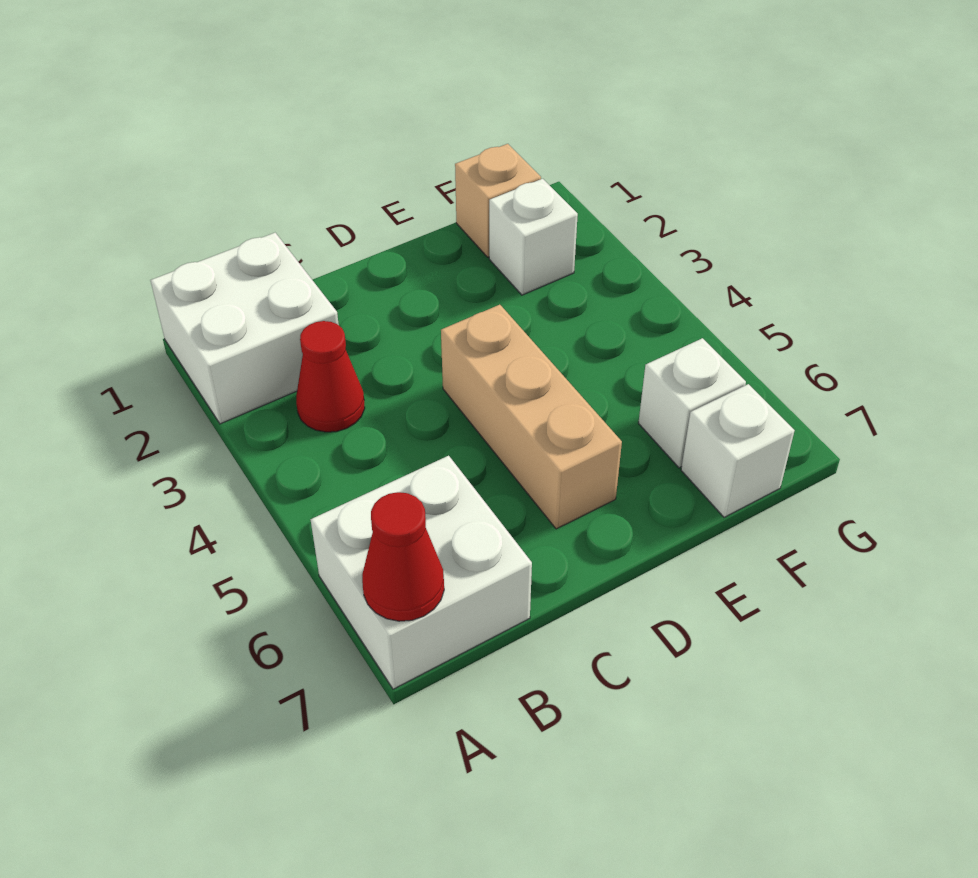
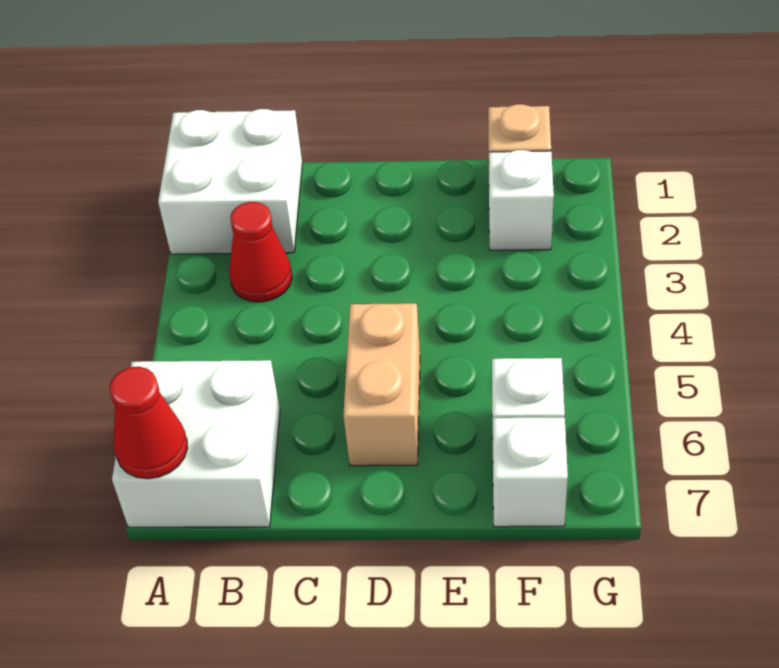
tan brick D4:D6 level 1 -> tan brick D5:D6 level 1

